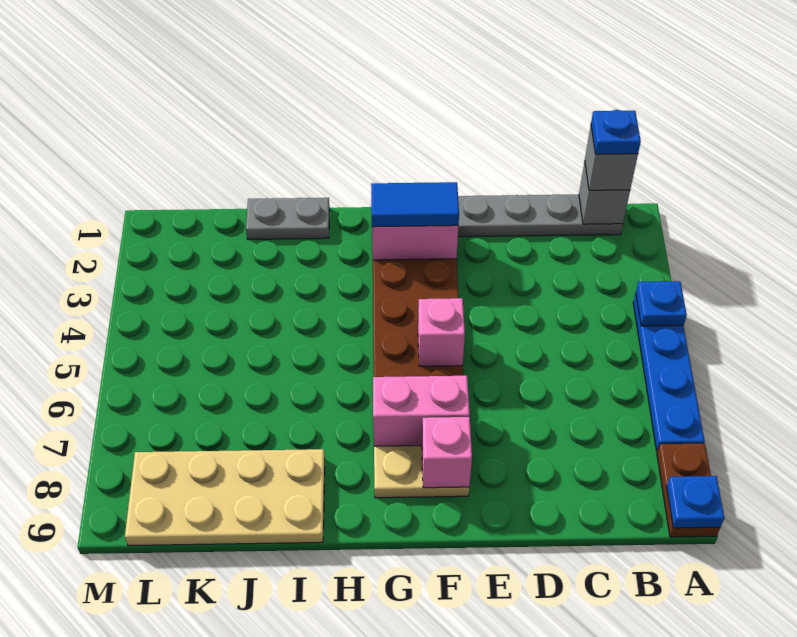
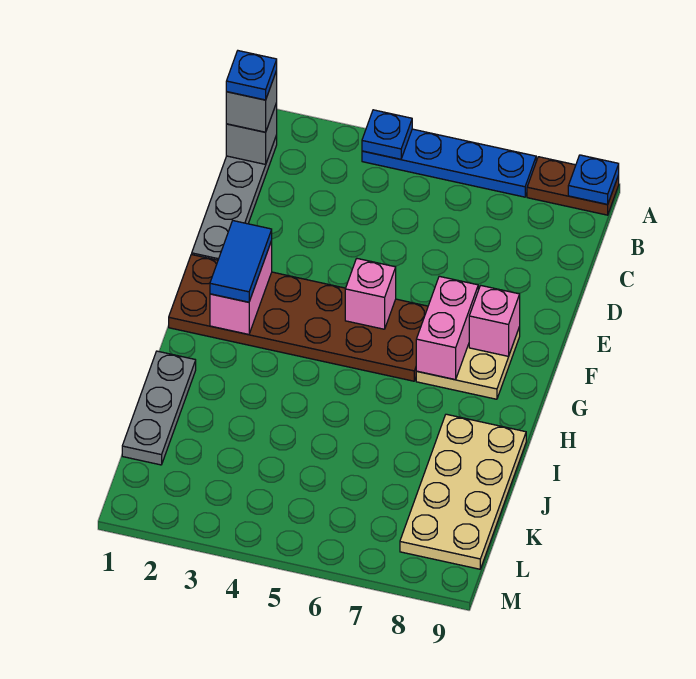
grey plate I1:J1 level 1 -> grey plate I1:K1 level 1

